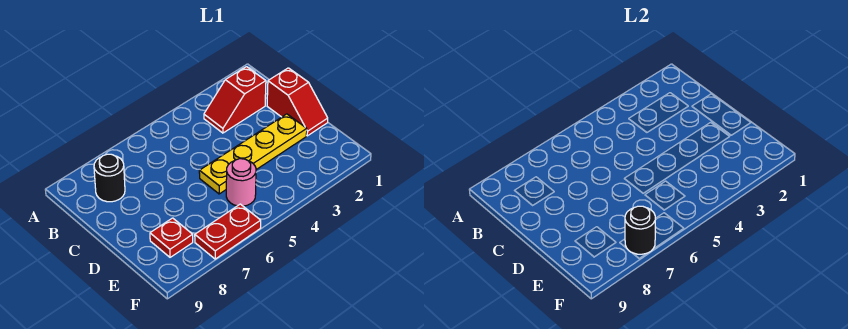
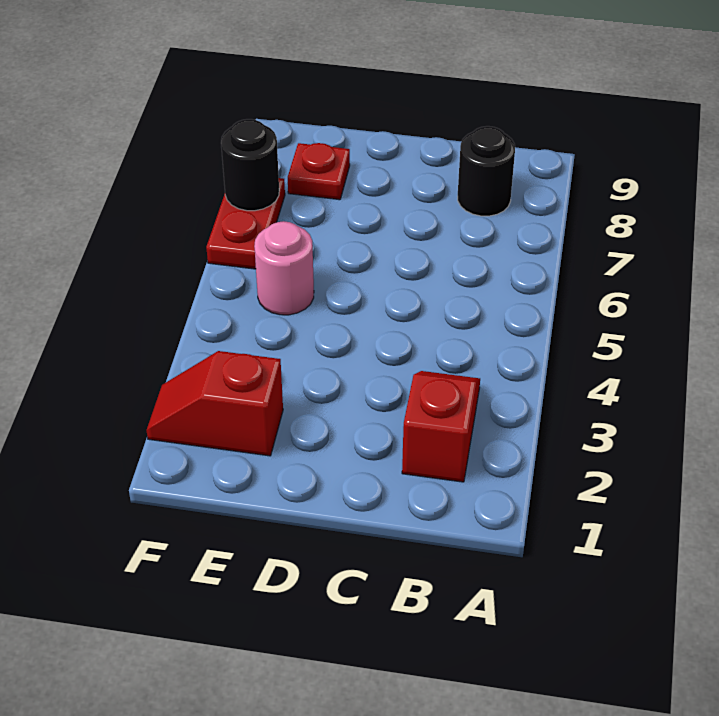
red slope C1:D1 level 1 top C -> red slope E2:F2 level 1 top E
yellow plate D2:D5 level 1 -> none

